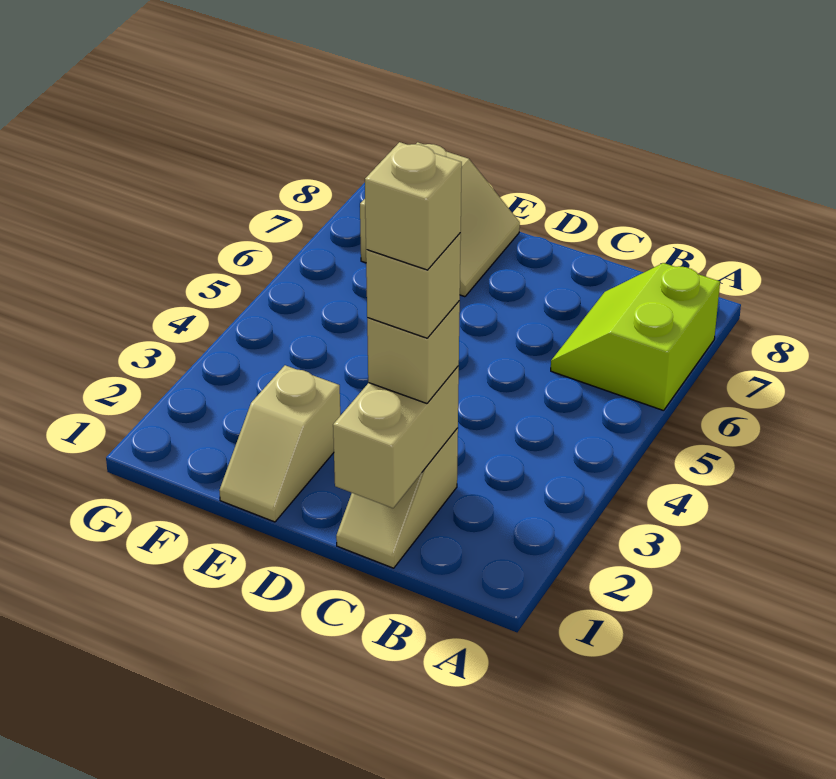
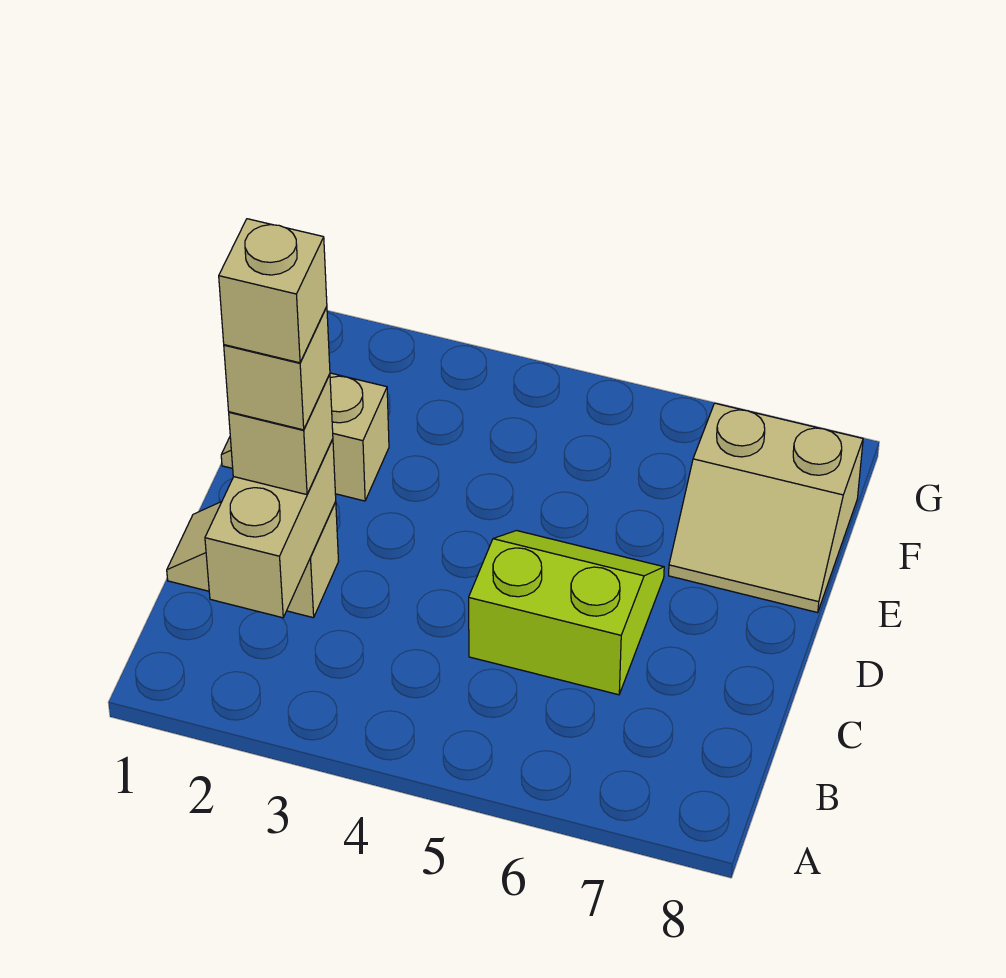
lime slope A6:B7 level 1 top A -> lime slope C5:D6 level 1 top C
tan brick C1:C2 level 2 -> tan brick B2:C2 level 2

